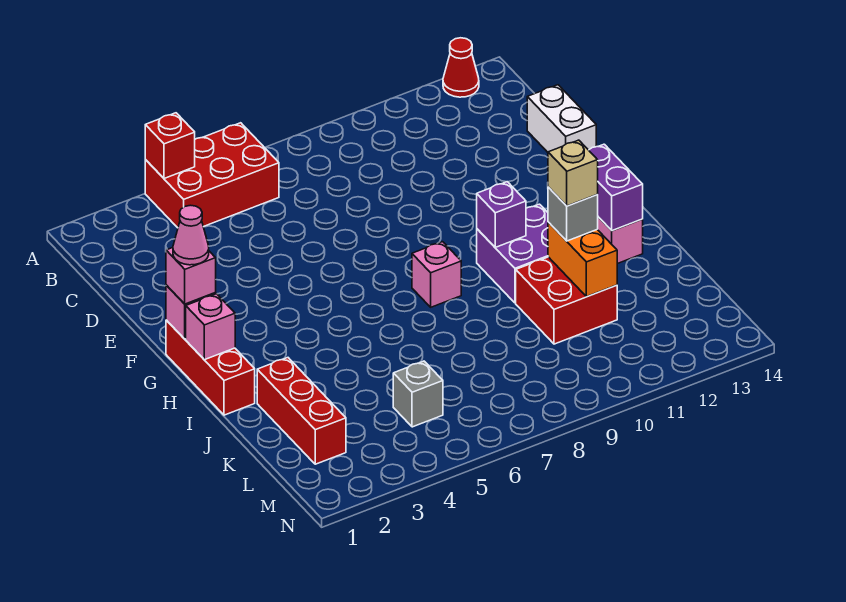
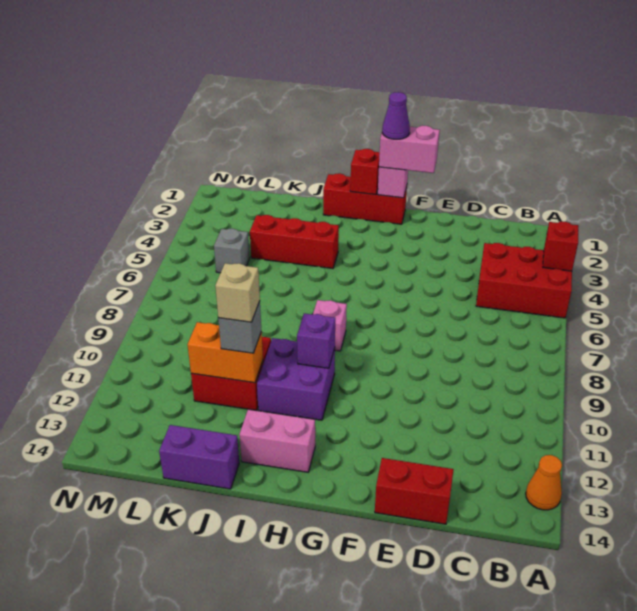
red brick A4:B6 level 1 -> red brick A4:C5 level 1
red cone A13 level 1 -> orange cone A13 level 1
white brick D14:E14 level 1 -> red brick D14:E14 level 1
pink brick G1 level 3 -> pink brick F1:G1 level 3
pink cone G1 level 4 -> purple cone G1 level 4
pink brick H1 level 2 -> red brick H1 level 2
purple brick H13:I13 level 2 -> purple brick J14:K14 level 1
red brick J2:L2 level 1 -> red brick I4:K4 level 1

